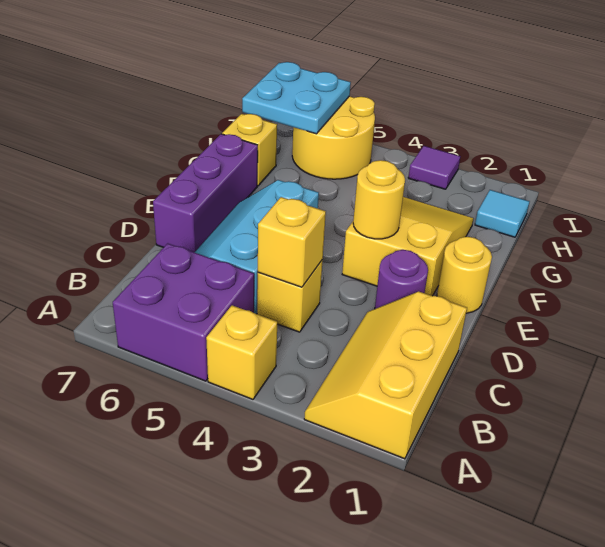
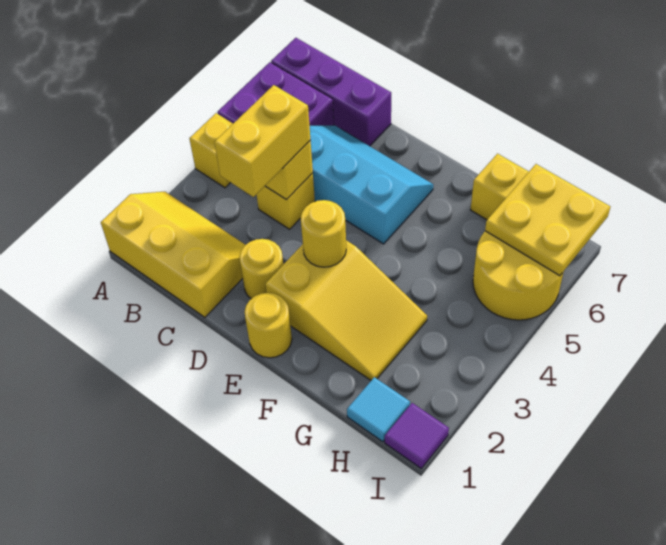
none -> yellow brick C3:C4 level 3
purple round brick D2 level 1 -> yellow round brick D2 level 1
purple brick D7:F7 level 1 -> purple brick A7:C7 level 1
cyan plate H6:I7 level 2 -> yellow plate H6:I7 level 2
purple tile I3 level 1 -> purple tile I1 level 1

